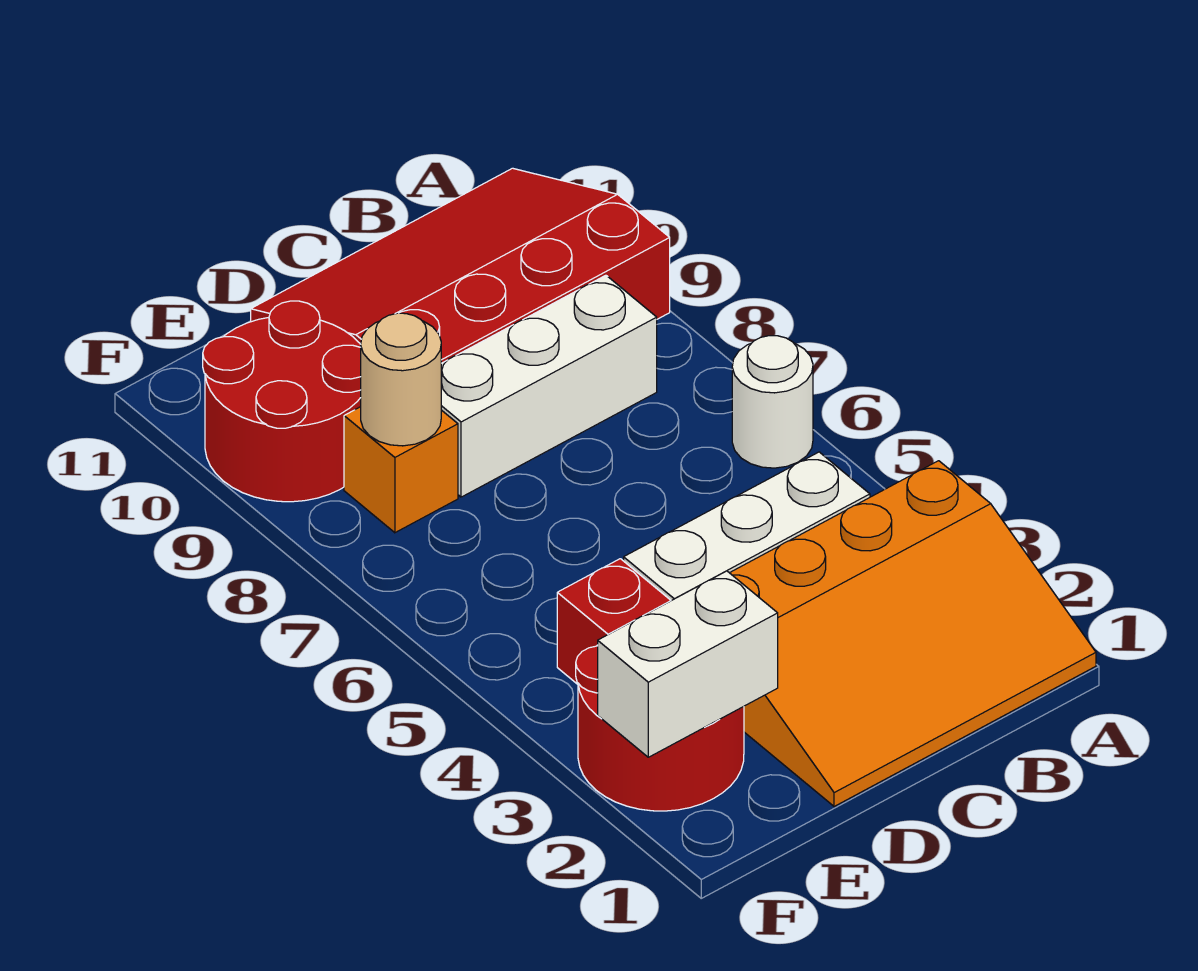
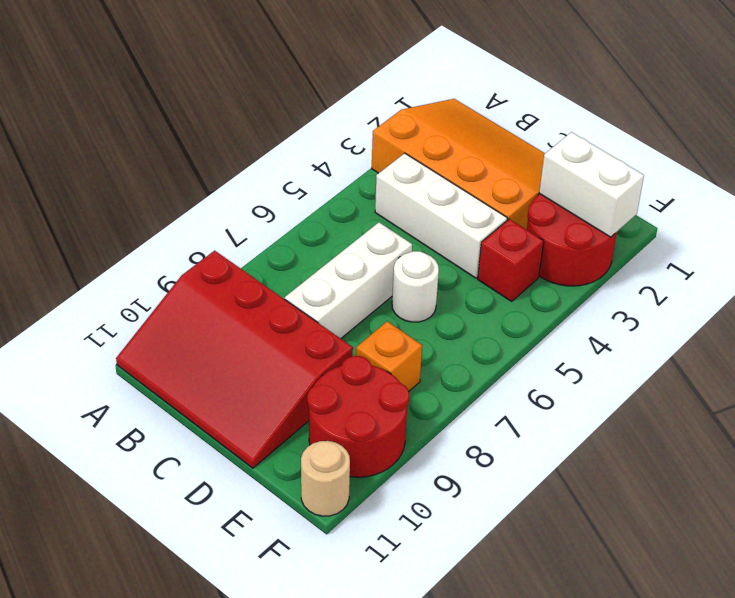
white round brick A6 level 1 -> white round brick D6 level 1
white brick B8:D8 level 1 -> white brick C6:C8 level 1
tan round brick E8 level 2 -> tan round brick F11 level 1

